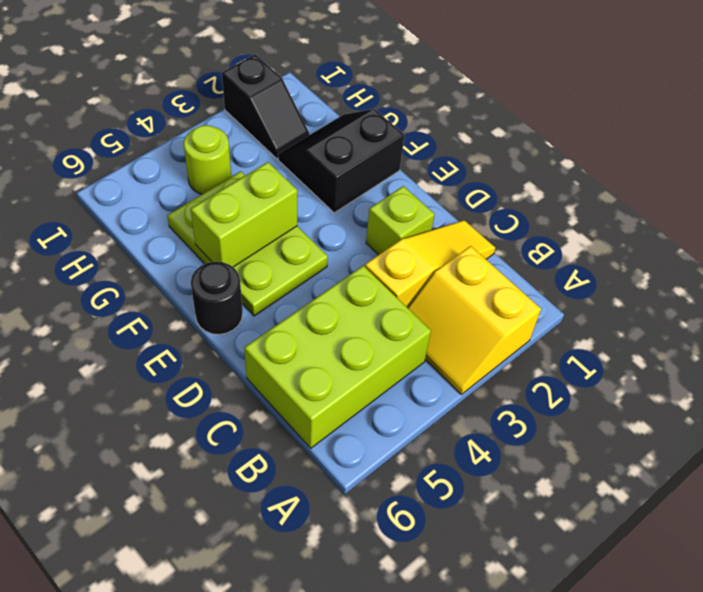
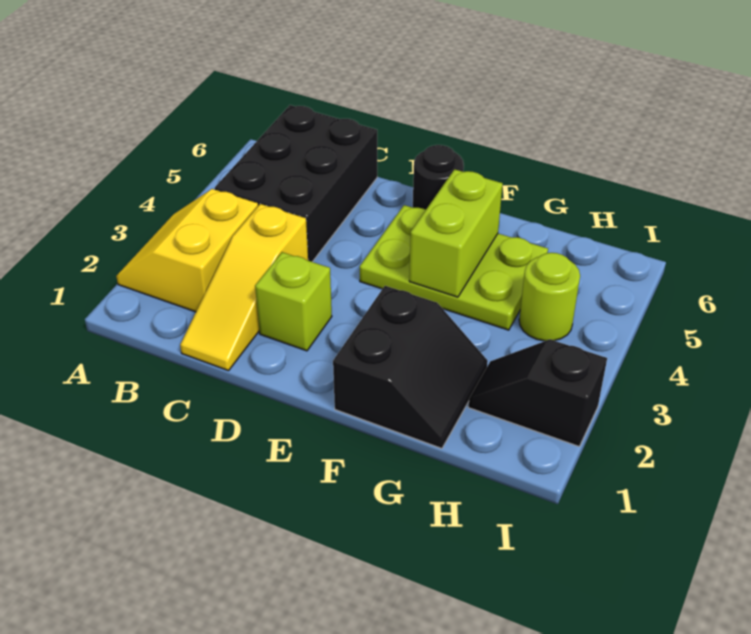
yellow slope A2:B3 level 1 top 2 -> yellow slope A2:B3 level 1 top B
lime brick B4:C6 level 1 -> black brick B4:C6 level 1

